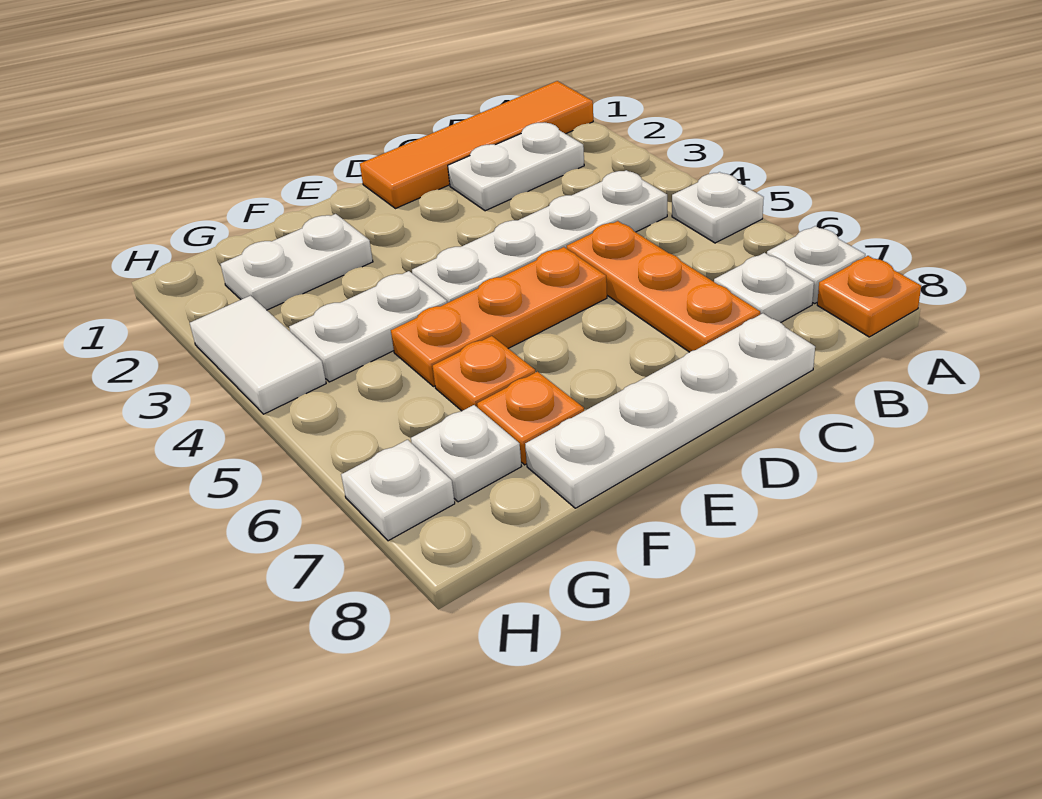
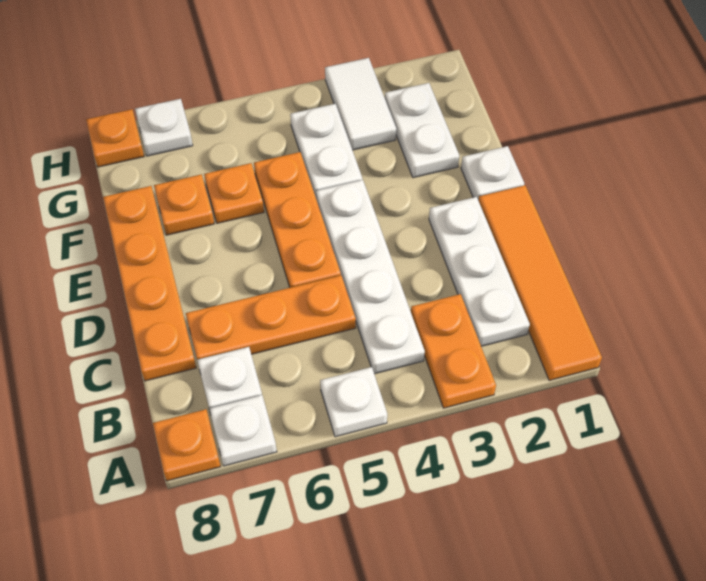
none -> orange plate A3:B3 level 1
white plate B2:C2 level 1 -> white plate B2:D2 level 1
white plate C8:F8 level 1 -> orange plate C8:F8 level 1
white plate G7 level 1 -> white plate E1 level 1
white tile H3:H4 level 1 -> white tile G3:H3 level 1
none -> orange plate H8 level 1

